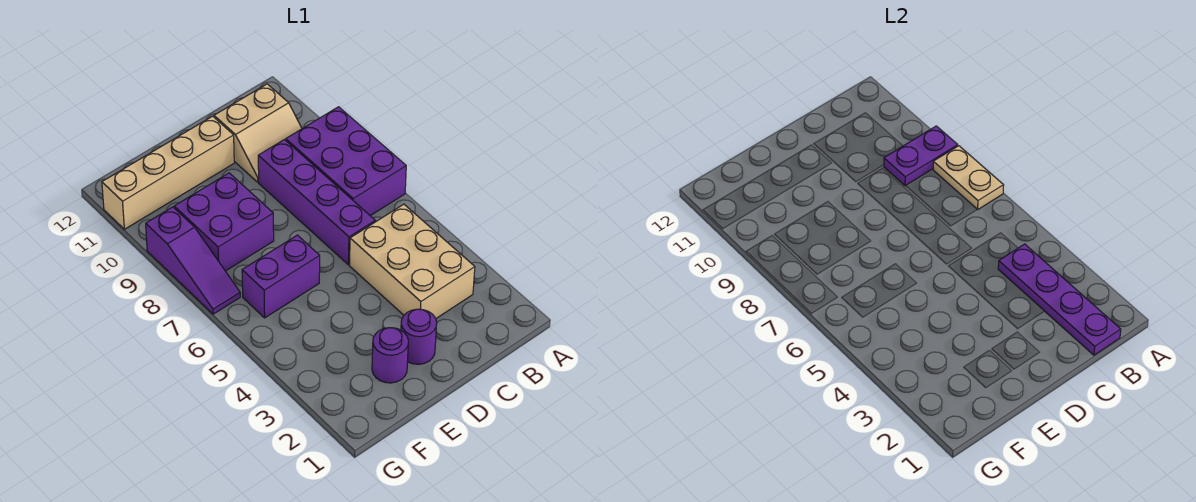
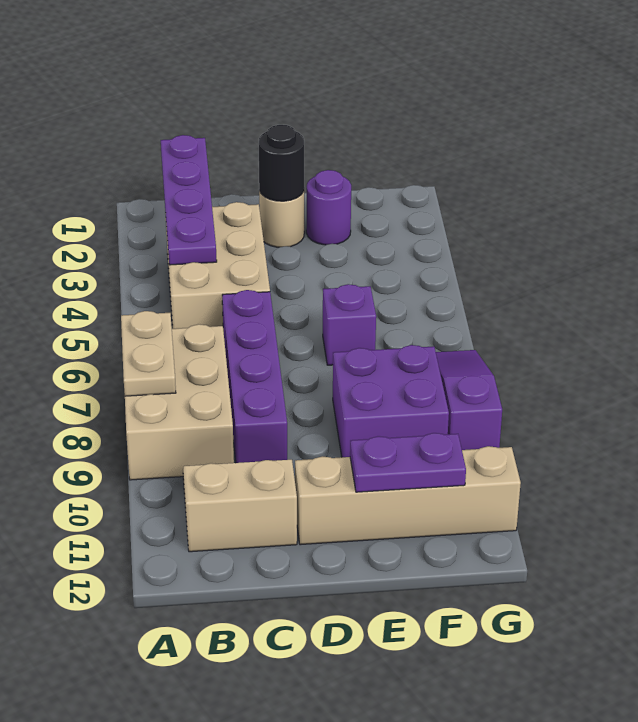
purple brick A7:B9 level 1 -> tan brick A7:B9 level 1
purple plate A9:B9 level 2 -> purple plate E11:F11 level 2
purple round brick D2 level 1 -> tan round brick D2 level 1
none -> black round brick D2 level 2
purple brick E6:F6 level 1 -> purple brick E6 level 1

